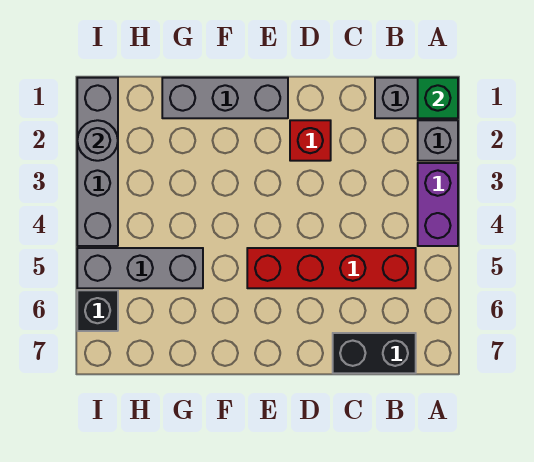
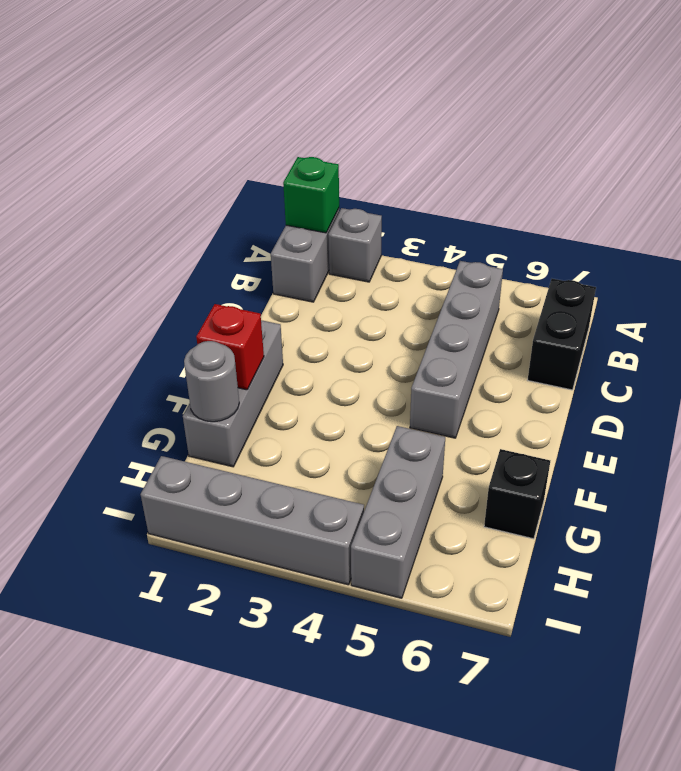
purple brick A3:A4 level 1 -> none
red brick B5:E5 level 1 -> grey brick B5:E5 level 1
red brick D2 level 1 -> red brick F1 level 2
grey round brick I2 level 2 -> grey round brick G1 level 2
black brick I6 level 1 -> black brick G7 level 1

